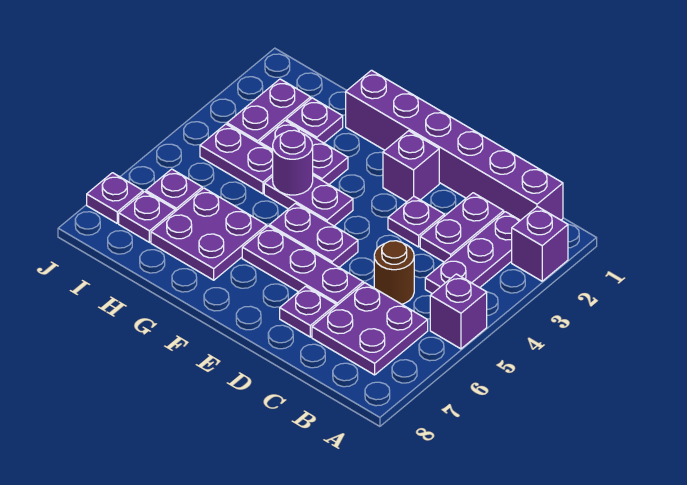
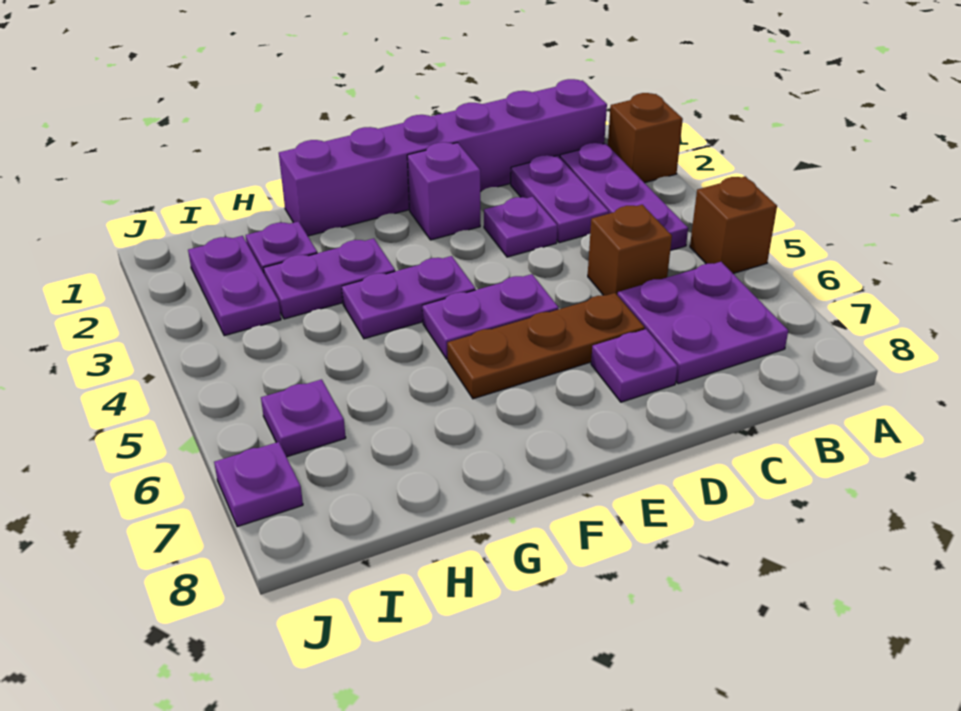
purple brick A2 level 1 -> brown brick A2 level 1
purple brick A5 level 1 -> brown brick A5 level 1
brown round brick C5 level 1 -> brown brick C5 level 1
purple plate D6:F6 level 1 -> brown plate D6:F6 level 1
purple round brick G4 level 2 -> none
purple plate G6:H7 level 1 -> none
purple plate H4:I4 level 1 -> none
purple plate I7 level 1 -> none

